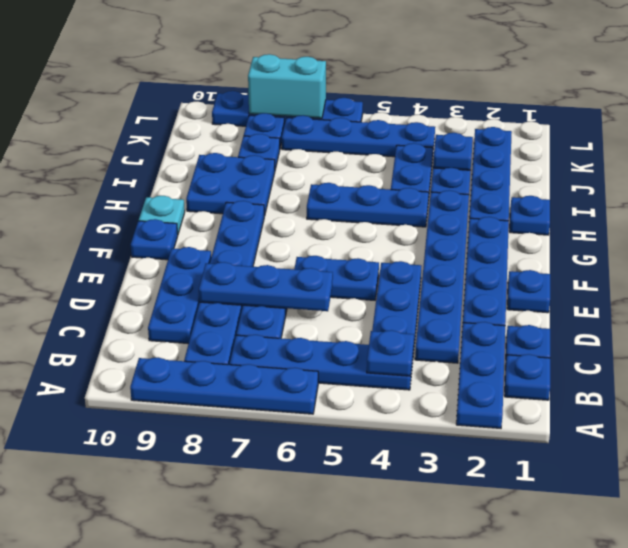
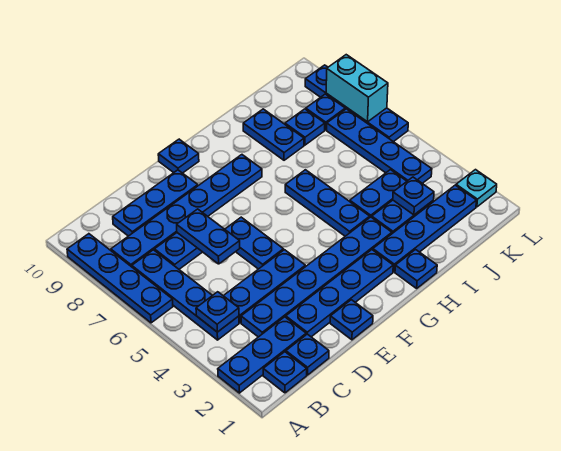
blue plate D6:D8 level 2 -> blue plate D6:D7 level 2
cyan plate G10 level 1 -> cyan plate L2 level 1
blue plate H8:I9 level 1 -> blue plate I8:I9 level 1

